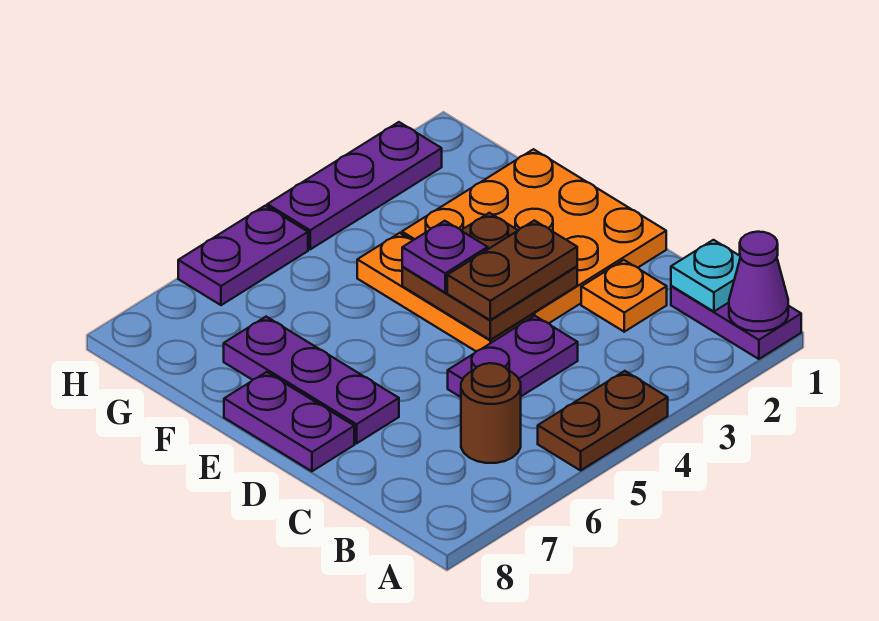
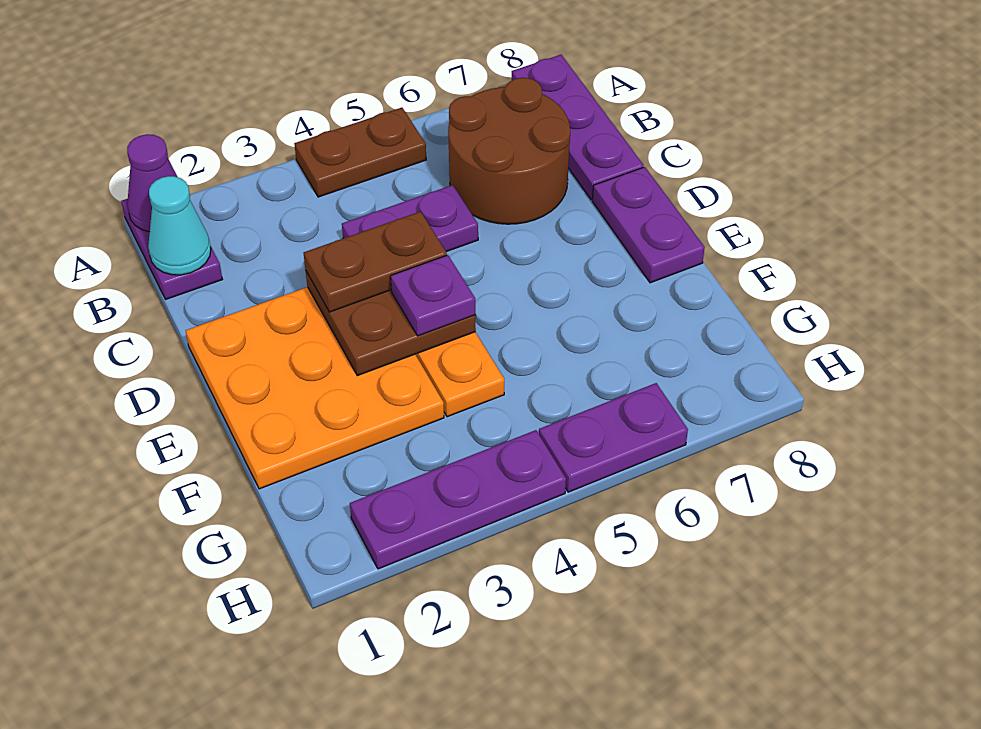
cyan plate B1 level 2 -> cyan cone B1 level 2
brown round brick B6 level 1 -> brown round brick B6:C7 level 1
orange plate C2 level 1 -> none
purple plate D7:F7 level 1 -> purple plate A8:C8 level 1

